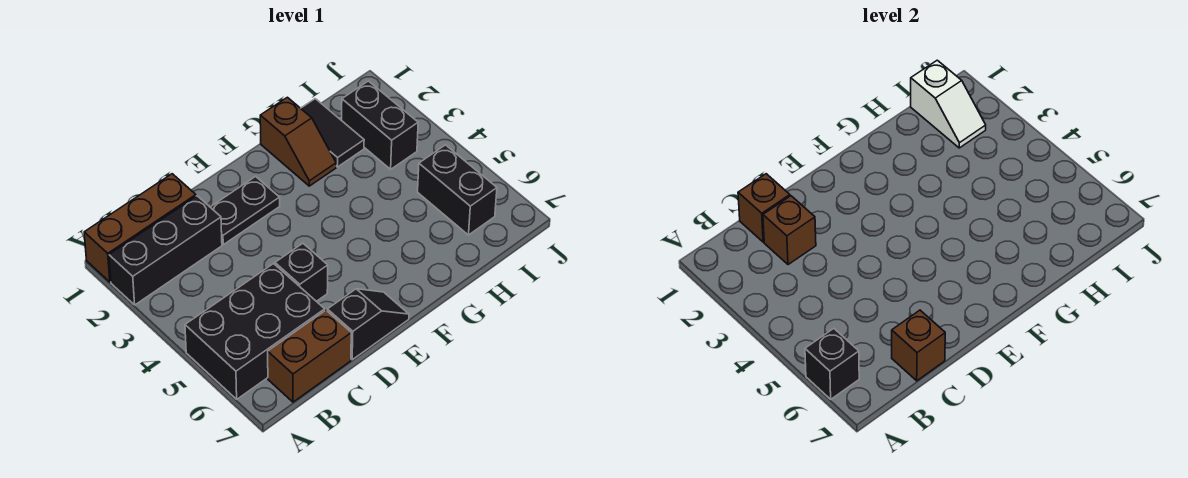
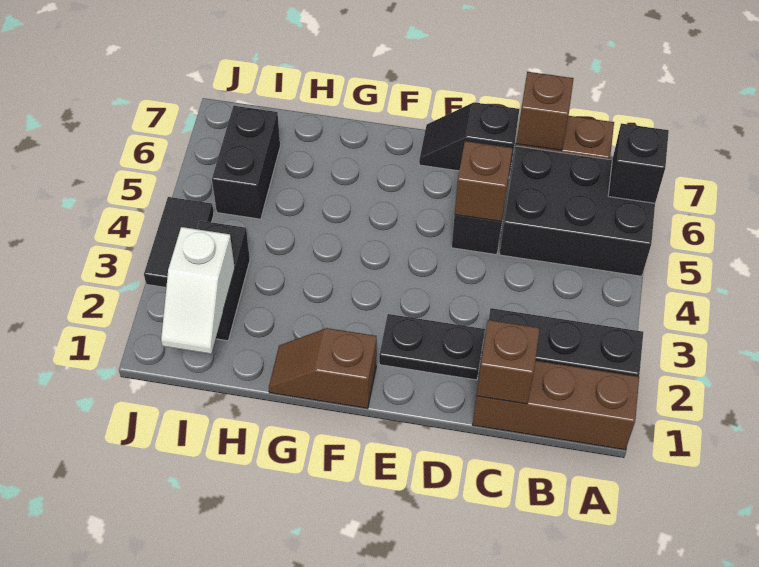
brown brick C2 level 2 -> brown brick D5 level 2
brown slope G1:G2 level 1 top 1 -> brown slope F1:G1 level 1 top F
black tile H1:H2 level 1 -> black tile J3:J4 level 1
white slope I1:I2 level 2 top 1 -> white slope I1:I2 level 2 top 2

